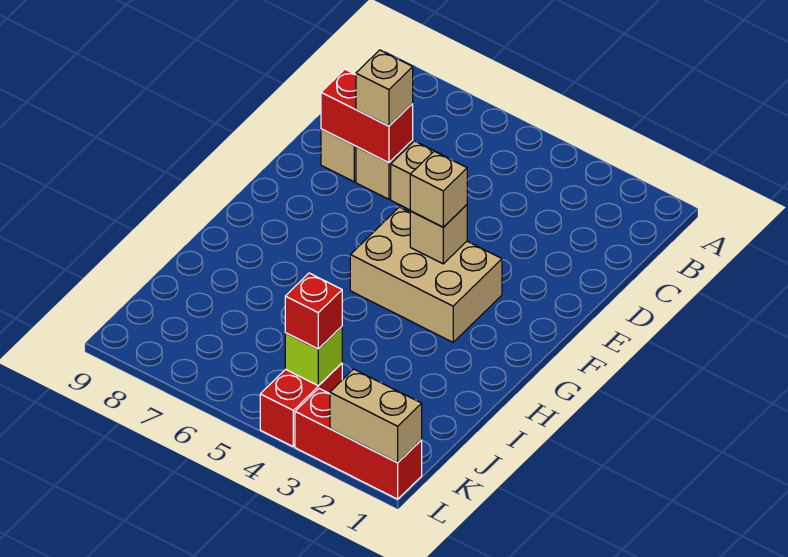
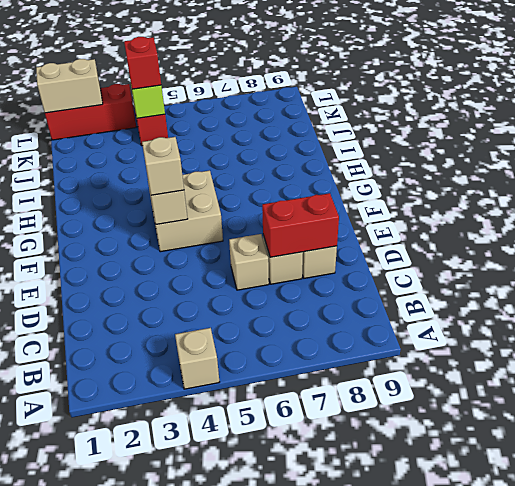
tan brick D7 level 3 -> tan brick A4 level 1
tan brick F3:G5 level 1 -> tan brick F4:G5 level 1

